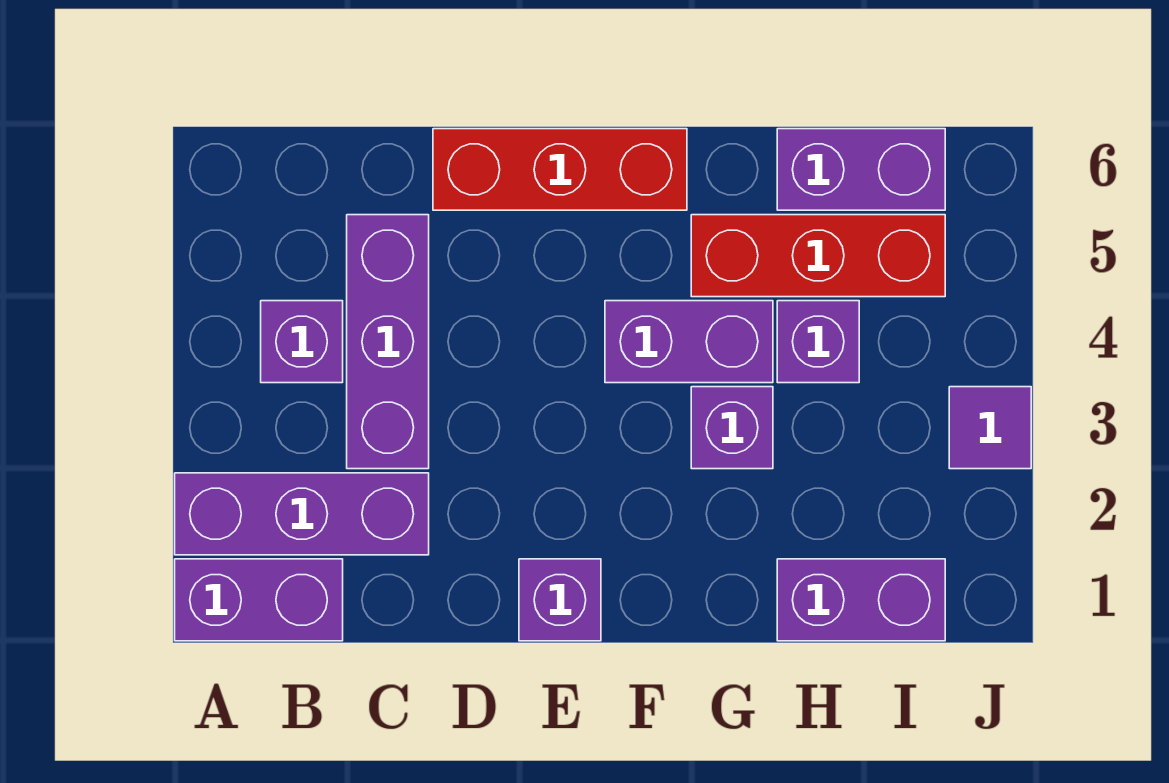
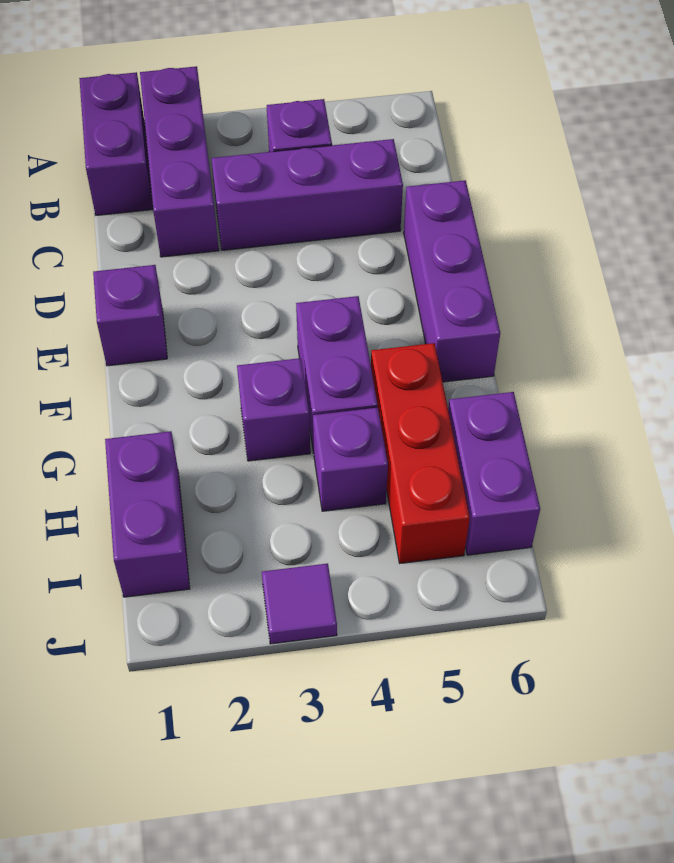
red brick D6:F6 level 1 -> purple brick D6:F6 level 1

